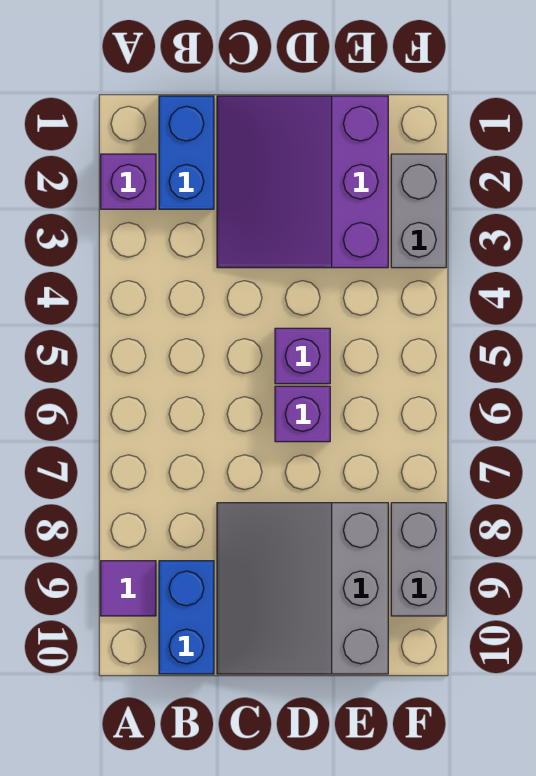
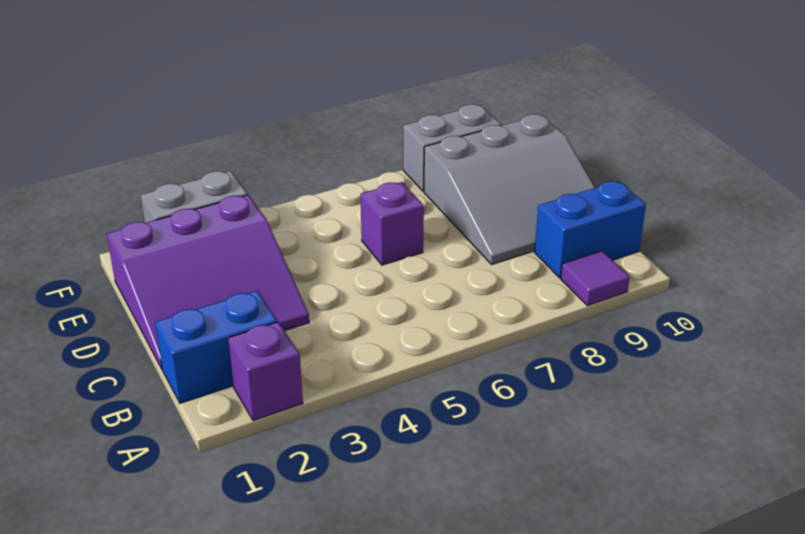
purple brick D5 level 1 -> none

